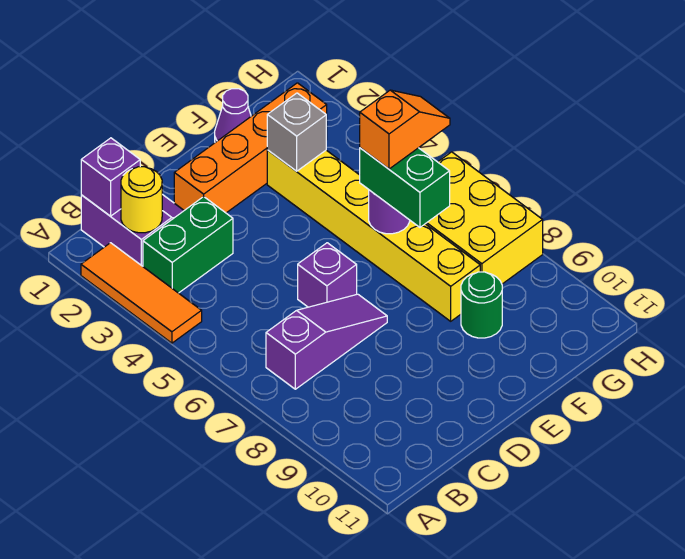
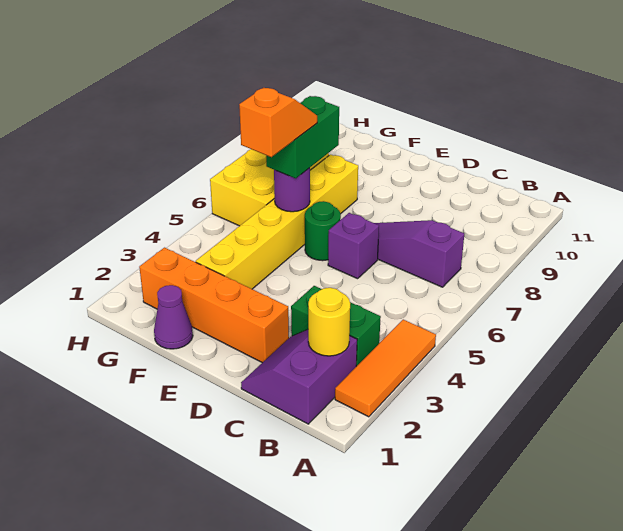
purple brick B1 level 2 -> none
grey brick F3 level 2 -> none
orange slope F6:G6 level 4 top F -> orange slope F5:F6 level 4 top 5
green round brick F9 level 1 -> green round brick E6 level 1

